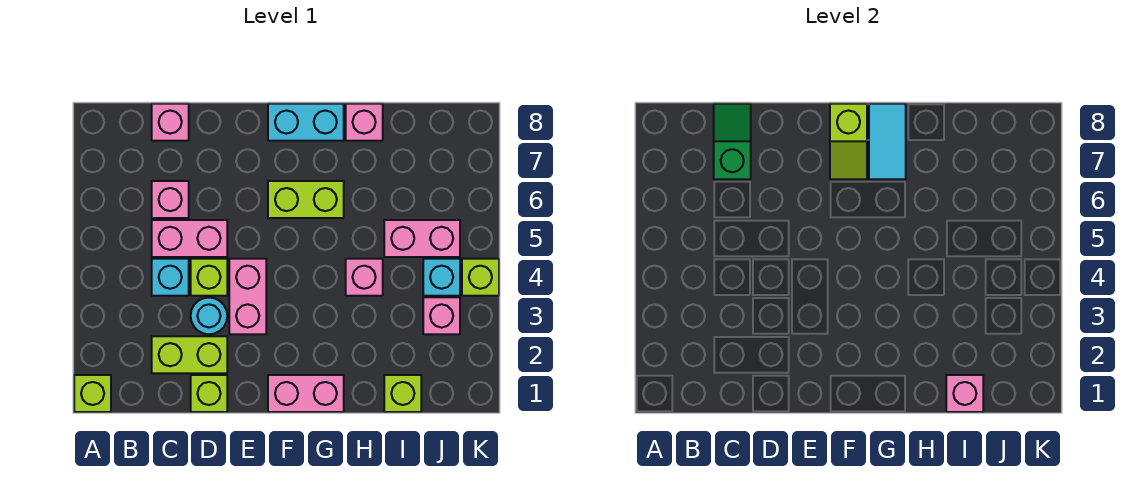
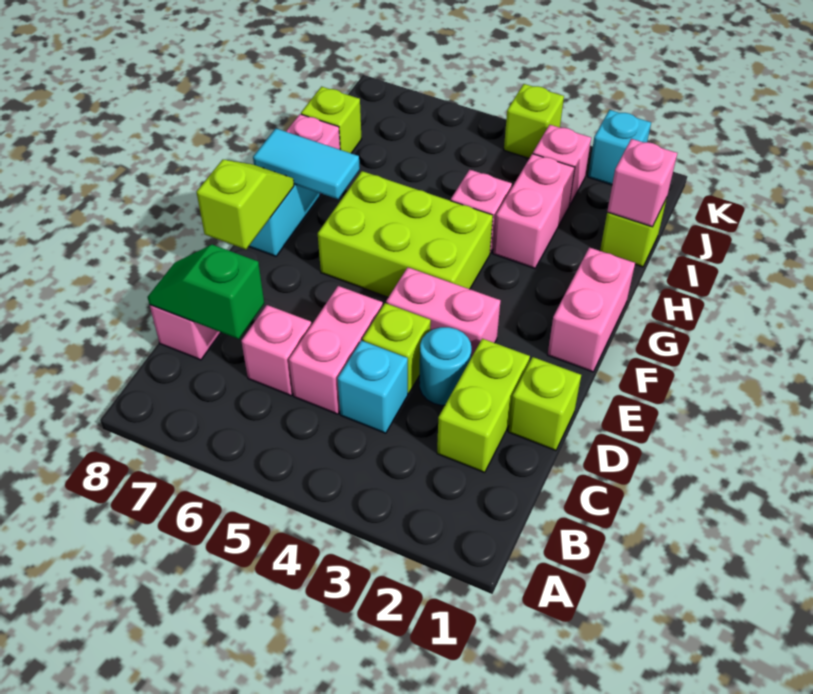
lime brick A1 level 1 -> lime brick I8 level 1
lime brick F6:G6 level 1 -> lime brick F4:G6 level 1
lime slope F7:F8 level 2 top 8 -> lime slope E8:F8 level 2 top E
pink brick I5:J5 level 1 -> pink brick H3:I3 level 1
cyan brick J4 level 1 -> cyan brick K2 level 1

